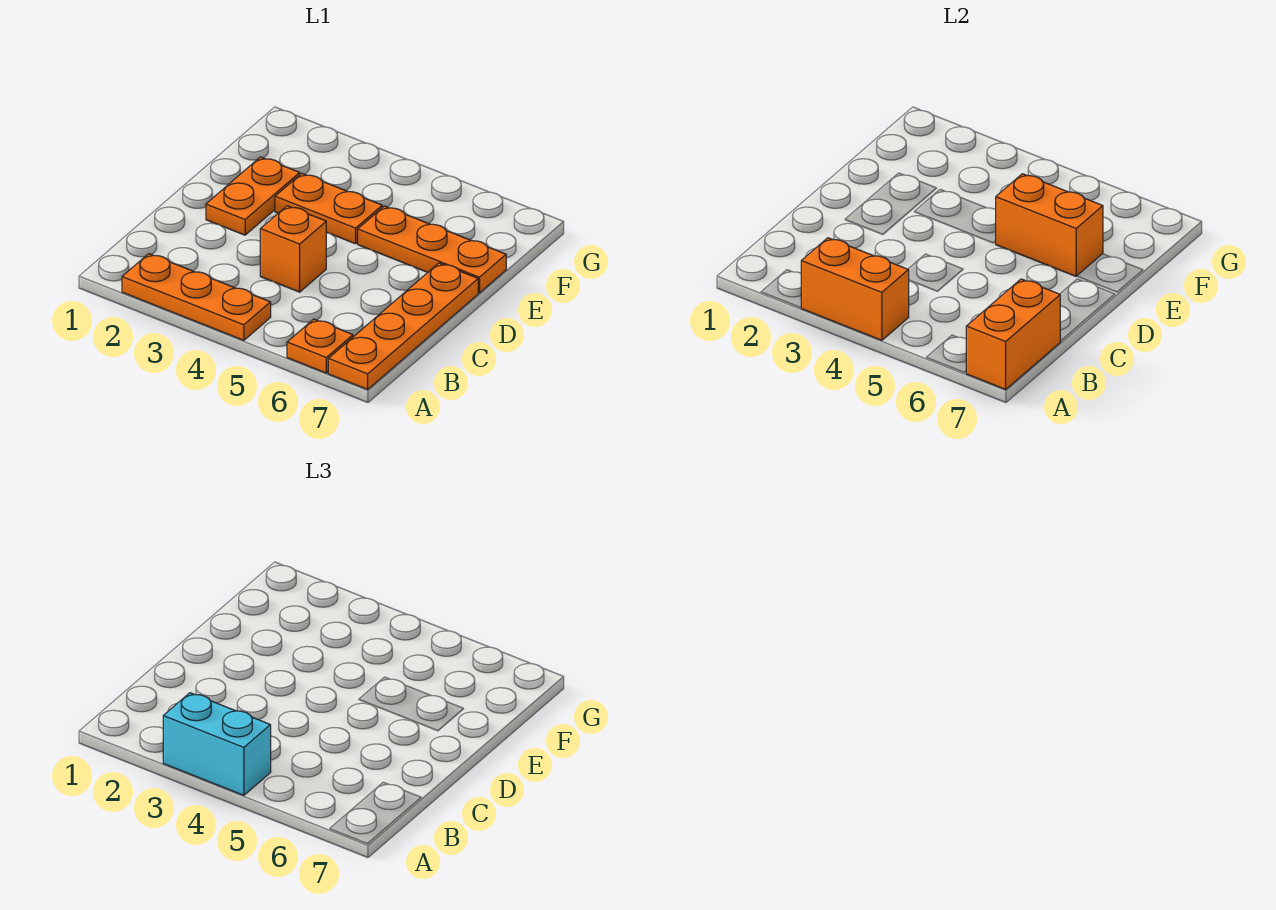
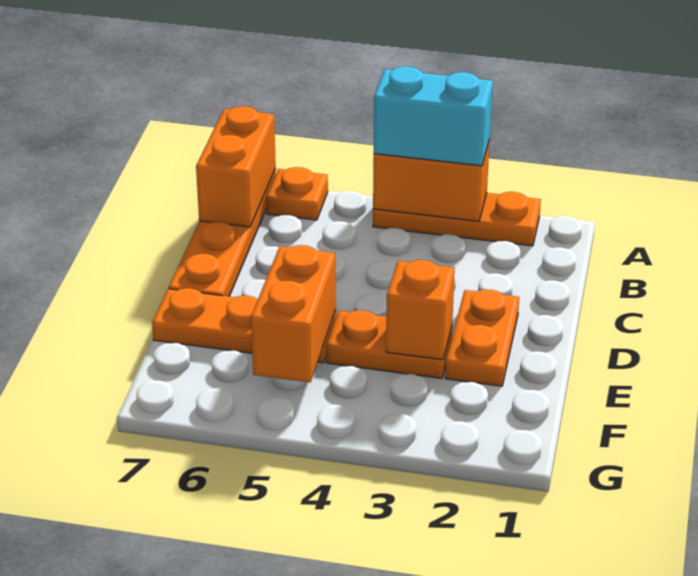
orange brick C4 level 1 -> orange brick E3 level 2
orange brick E5:E6 level 2 -> orange brick E5:F5 level 2

